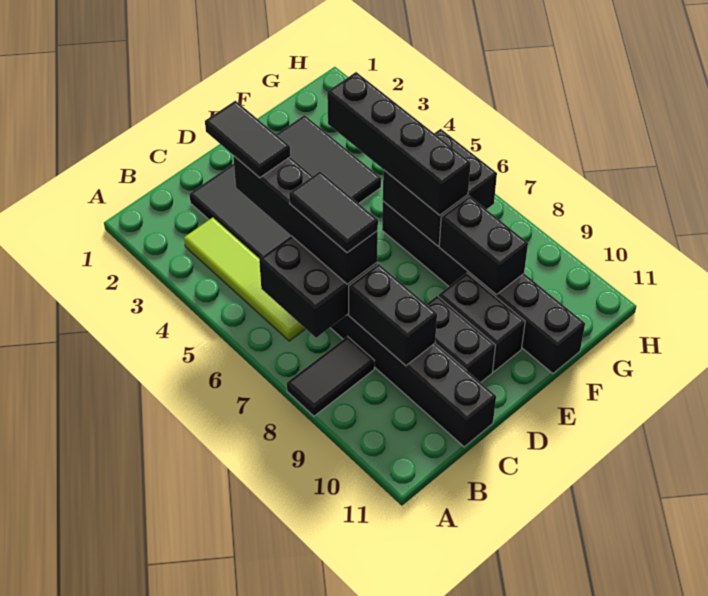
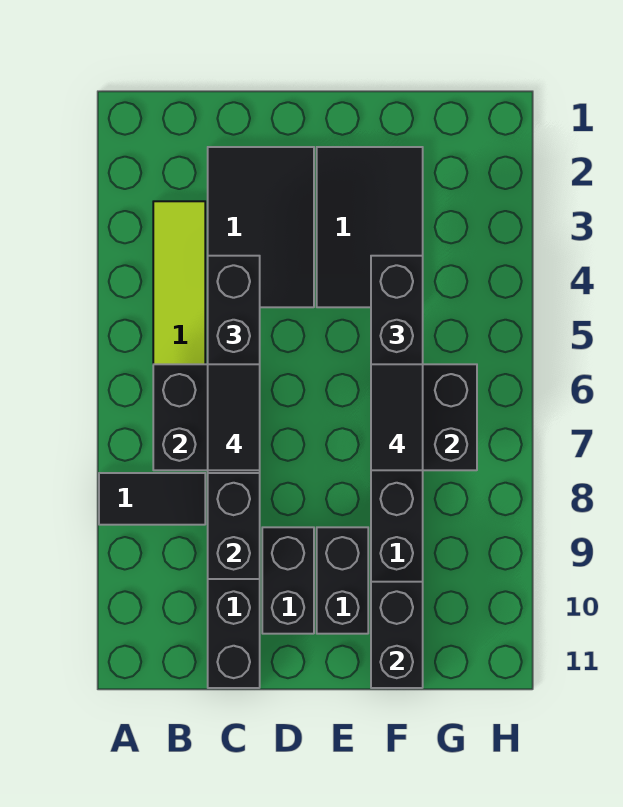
black tile C3:C4 level 4 -> black tile F6:F7 level 4
black brick F8:F9 level 2 -> black brick F10:F11 level 2

